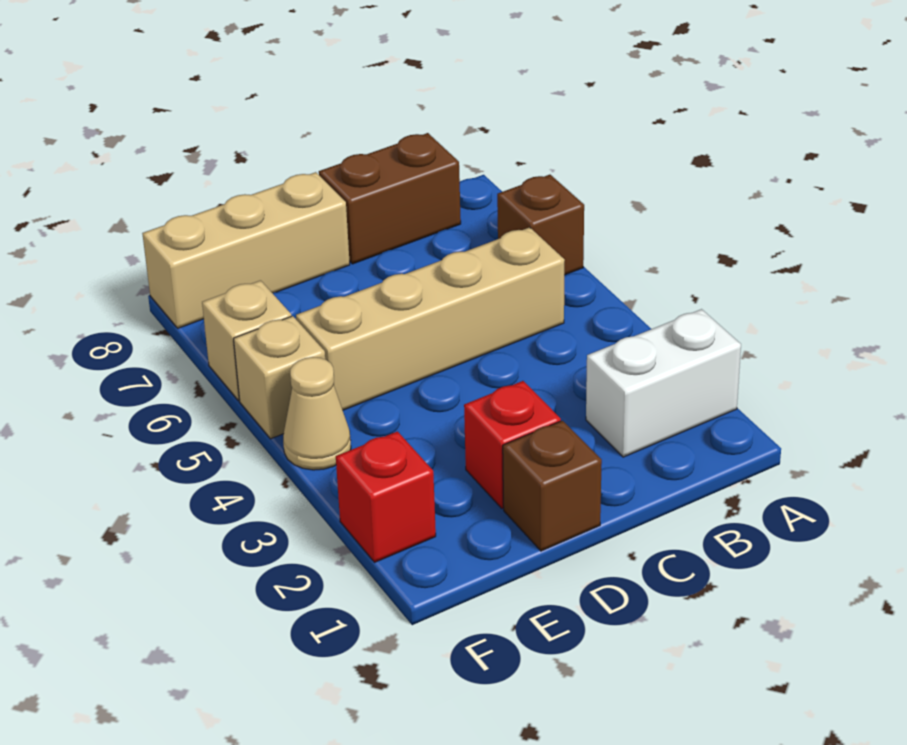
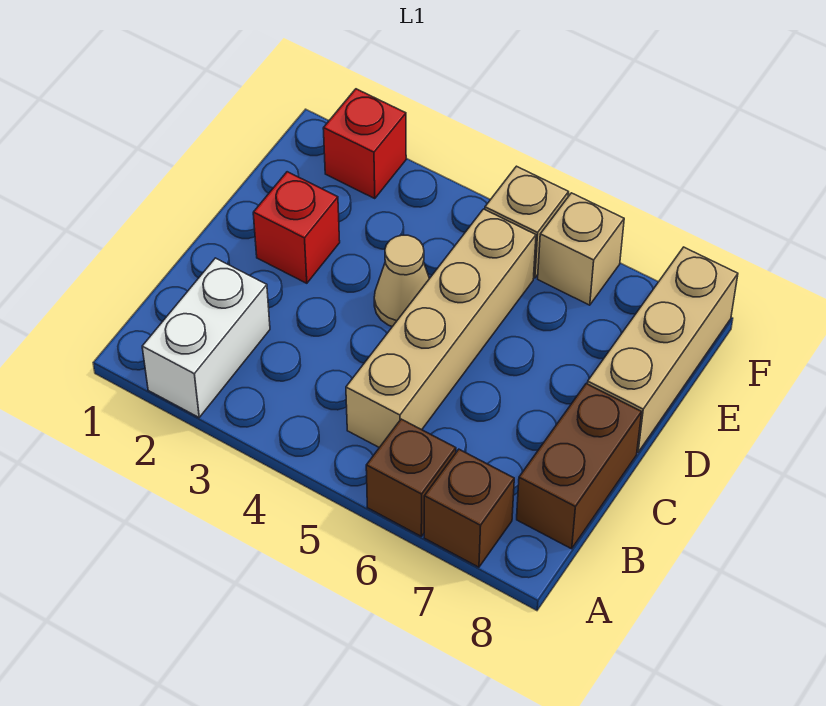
brown brick D1 level 1 -> brown brick A7 level 1
tan cone F4 level 1 -> tan cone D4 level 1

